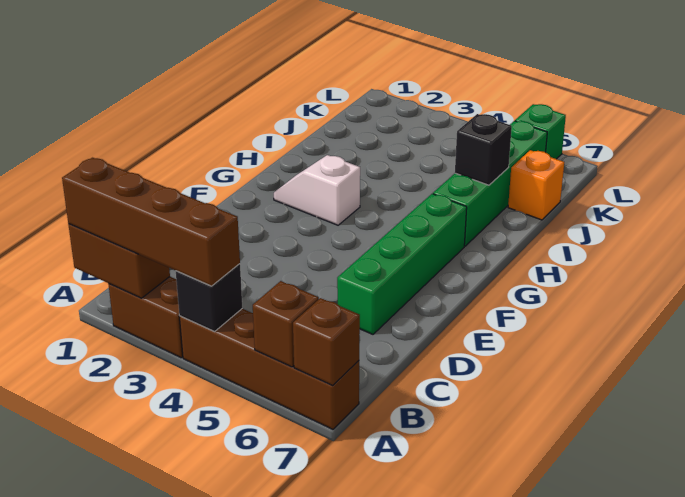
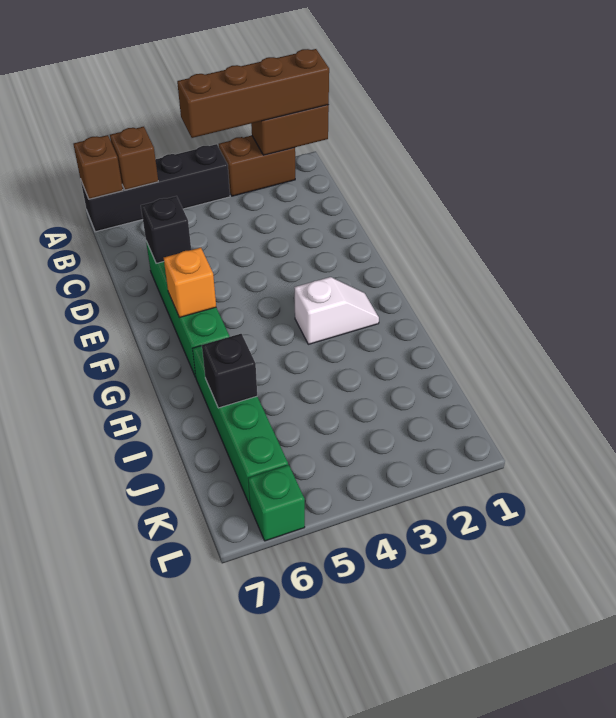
brown brick A4:A7 level 1 -> black brick A4:A7 level 1
black brick A4 level 2 -> black brick D6 level 2
orange brick J7 level 1 -> orange brick F6 level 2

